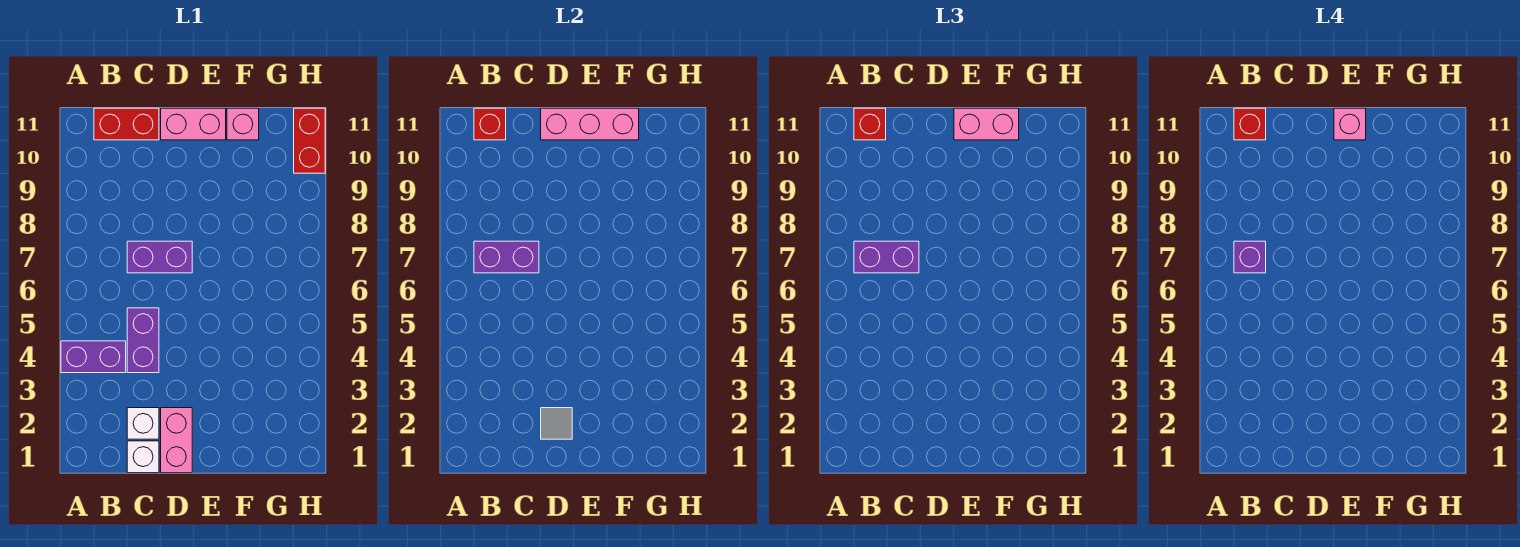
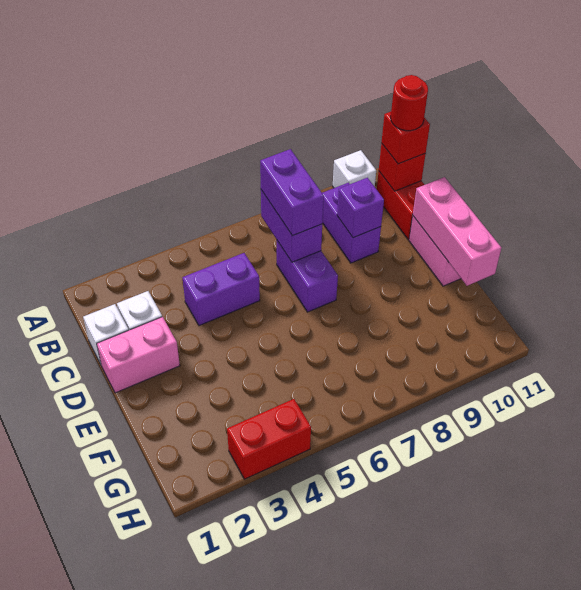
purple brick A4:B4 level 1 -> purple brick B9:C9 level 1
none -> white brick A10 level 1
purple brick B7 level 4 -> purple brick C9 level 2
red brick B11 level 4 -> red round brick B11 level 4
grey tile D2 level 2 -> none
pink brick E11:F11 level 3 -> none
pink brick E11 level 4 -> none
pink brick F11 level 1 -> none
red brick H10:H11 level 1 -> red brick H3:H4 level 1

